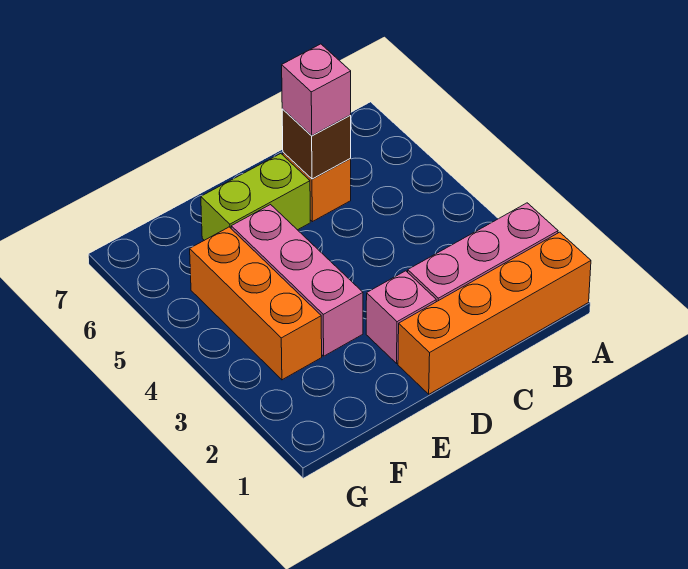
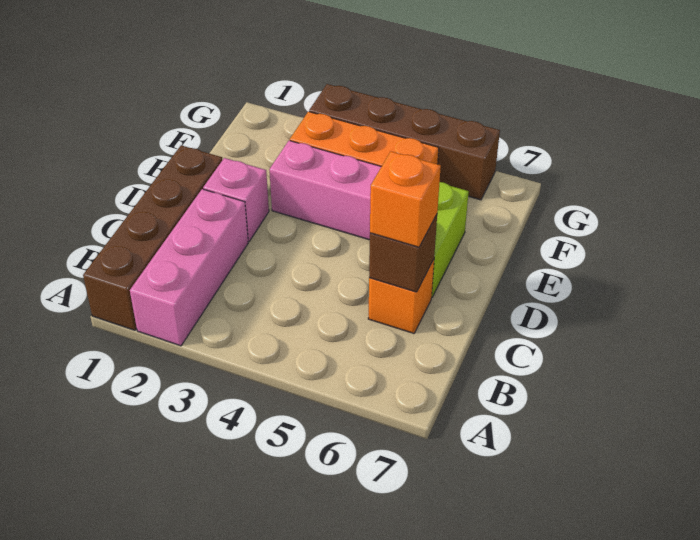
orange brick A1:D1 level 1 -> brown brick A1:D1 level 1
pink brick C6 level 3 -> orange brick C6 level 3
none -> brown brick G3:G6 level 1

